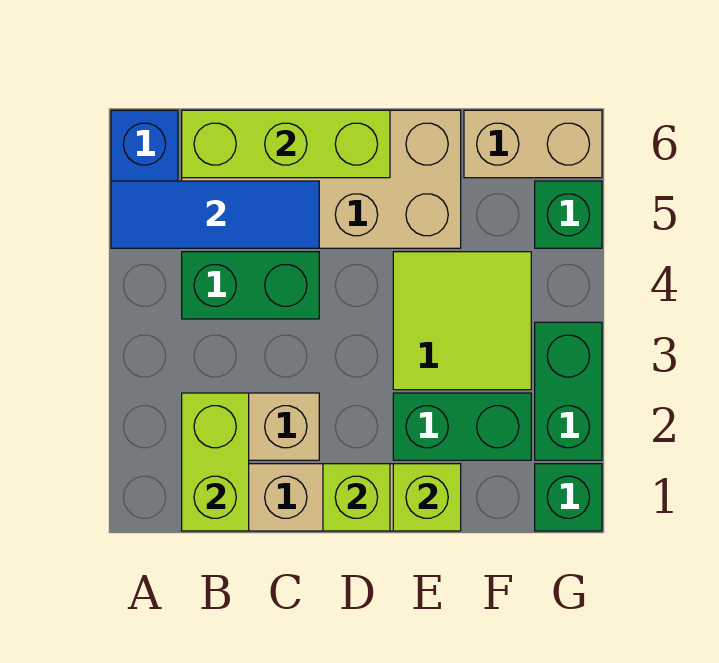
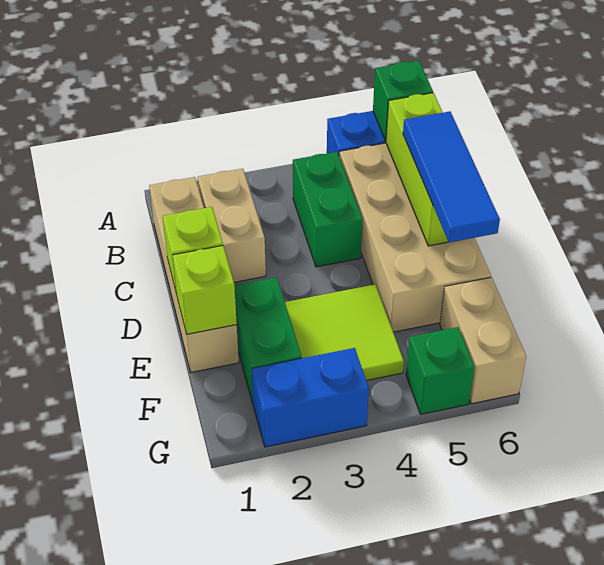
blue tile A5:C5 level 2 -> blue tile C6:E6 level 3
lime brick B1:B2 level 2 -> none
green brick G1 level 1 -> green brick A6 level 2
green brick G2:G3 level 1 -> blue brick G2:G3 level 1

